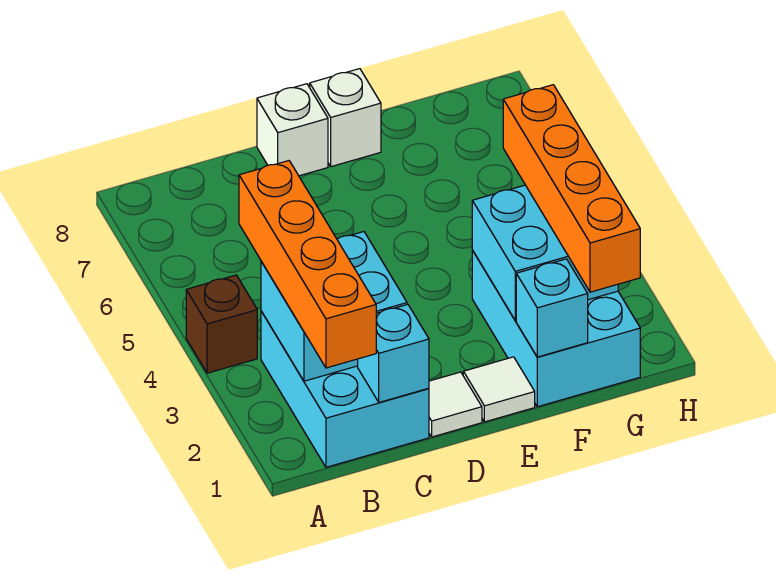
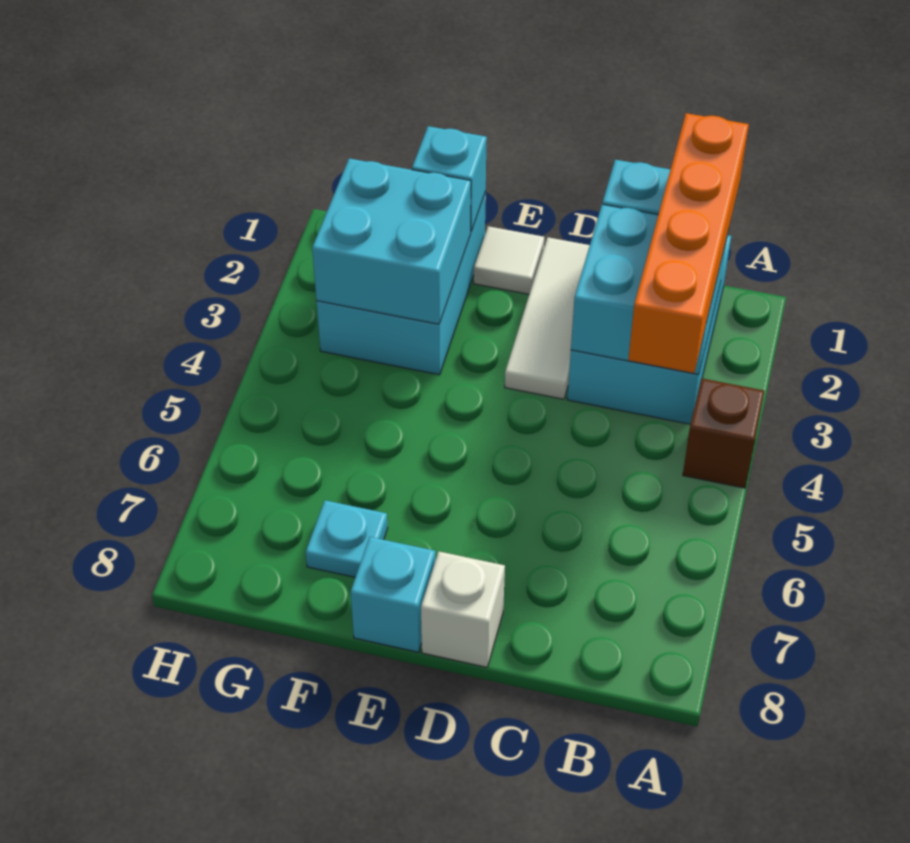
white tile D1 level 1 -> white tile D1:D3 level 1
white brick E8 level 1 -> cyan brick E8 level 1
none -> cyan plate F7 level 1
orange brick G1:G4 level 3 -> none

